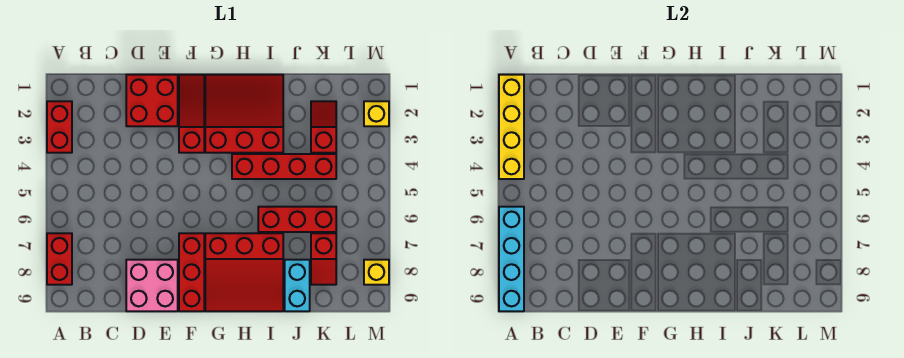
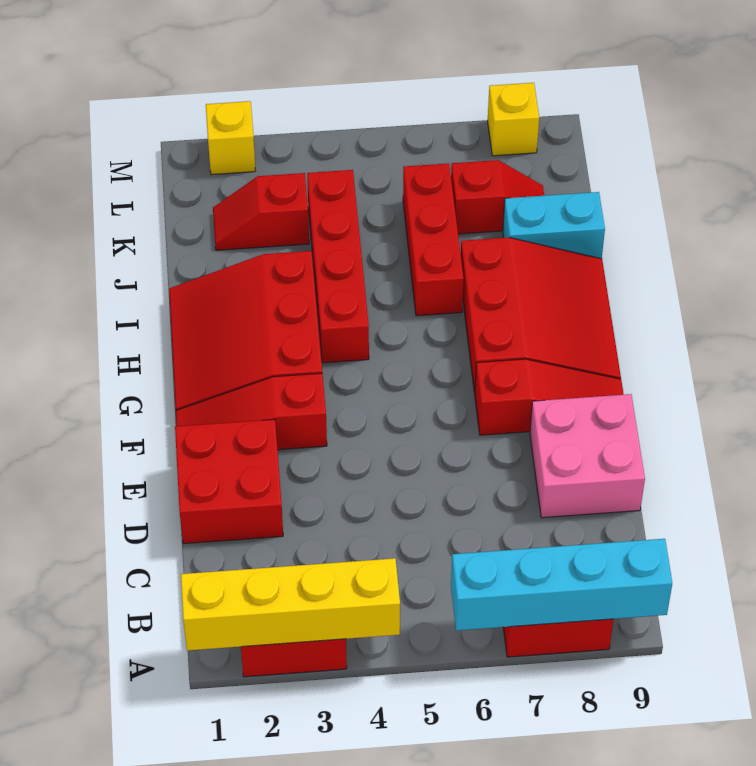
red brick F7:F9 level 1 -> red slope F7:F9 level 1 top 7

